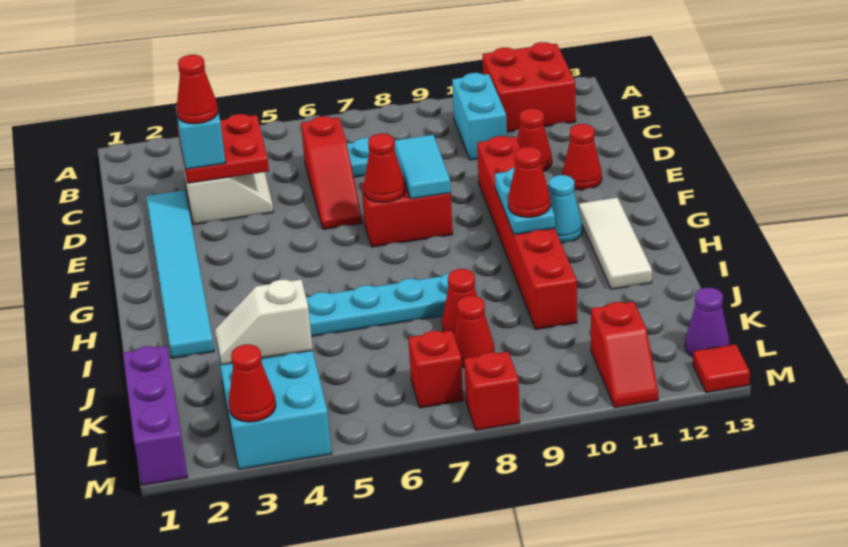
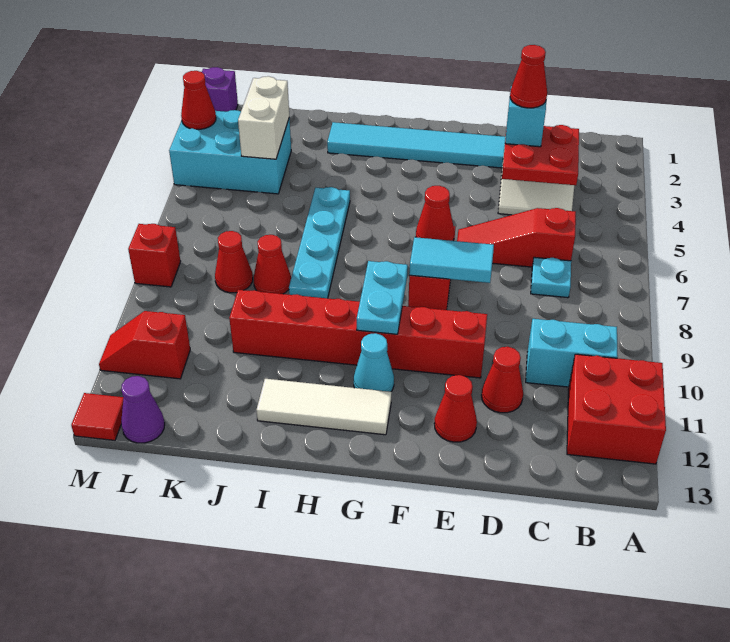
cyan plate G10:H10 level 2 -> cyan plate G9:G10 level 2
red cone H10 level 3 -> none
purple brick K1:M1 level 1 -> purple brick M1 level 1
white slope K3:K4 level 2 top 4 -> white brick K3:K4 level 2
red brick L7 level 1 -> none

